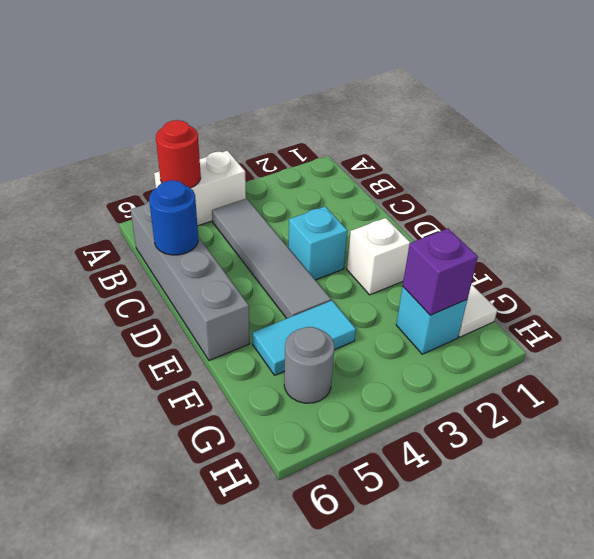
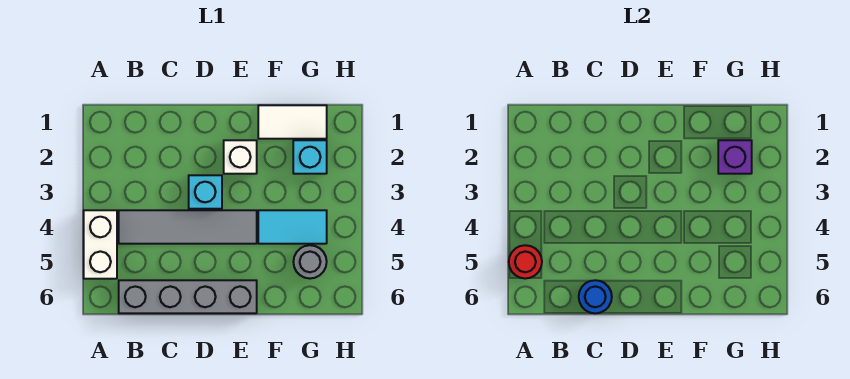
cyan tile F4:F5 level 1 -> cyan tile F4:G4 level 1

